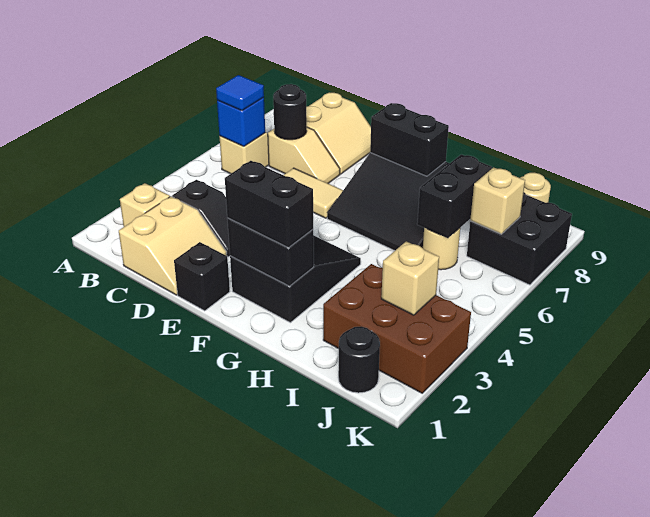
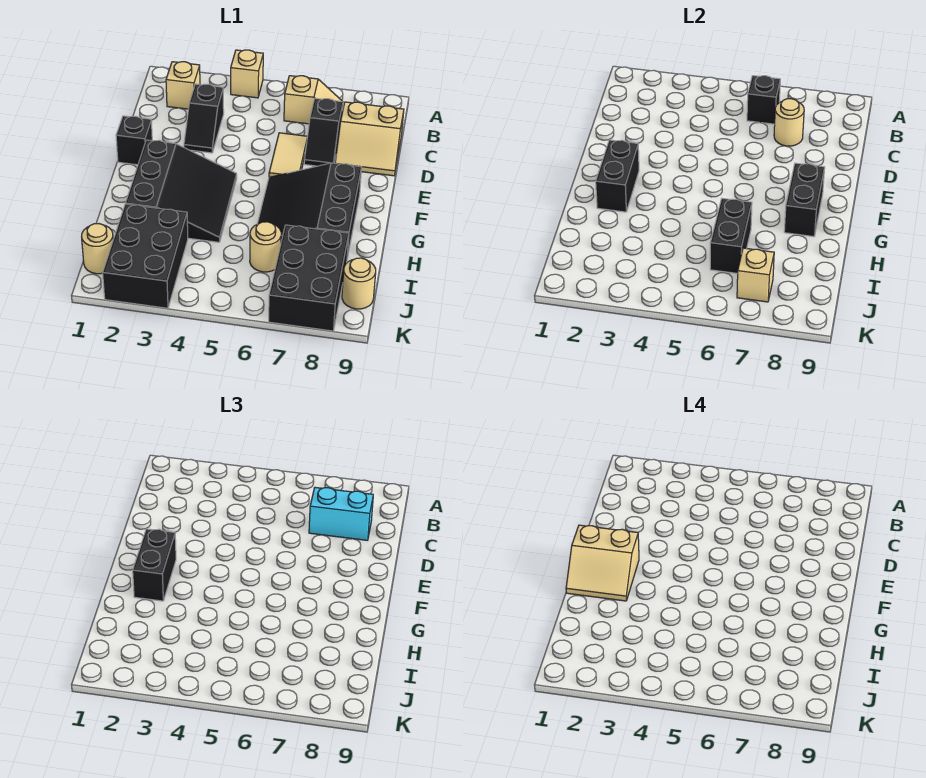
blue brick B6 level 2 -> black brick B6 level 2
blue tile B6 level 3 -> none
tan slope C1:D2 level 1 top C -> tan slope F1:G2 level 4 top F
tan slope C7:D7 level 1 top C -> black slope C7:D7 level 1 top C
black round brick C7 level 2 -> tan round brick C7 level 2
none -> cyan brick C7:C8 level 3
black slope F2:G4 level 1 top 2 -> black slope F2:H4 level 1 top 2
brown brick I2:K3 level 1 -> black brick I2:K3 level 1
black brick I6:I7 level 2 -> black brick H6:I6 level 2
black round brick J1 level 1 -> tan round brick J1 level 1
tan brick J3 level 2 -> tan brick A4 level 1
black brick J7:K8 level 1 -> black brick I7:K8 level 1

